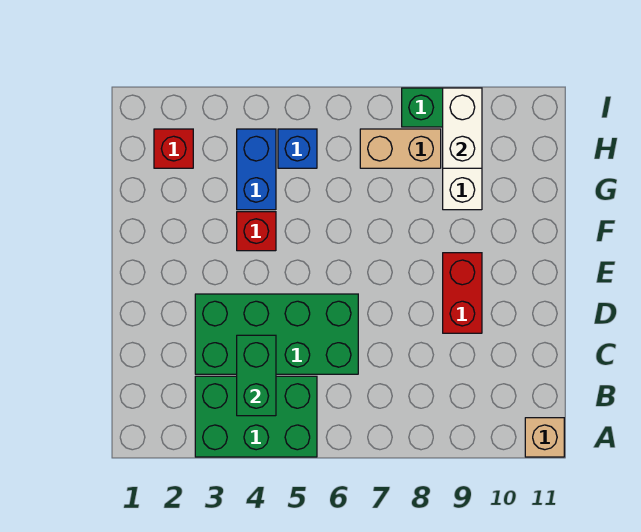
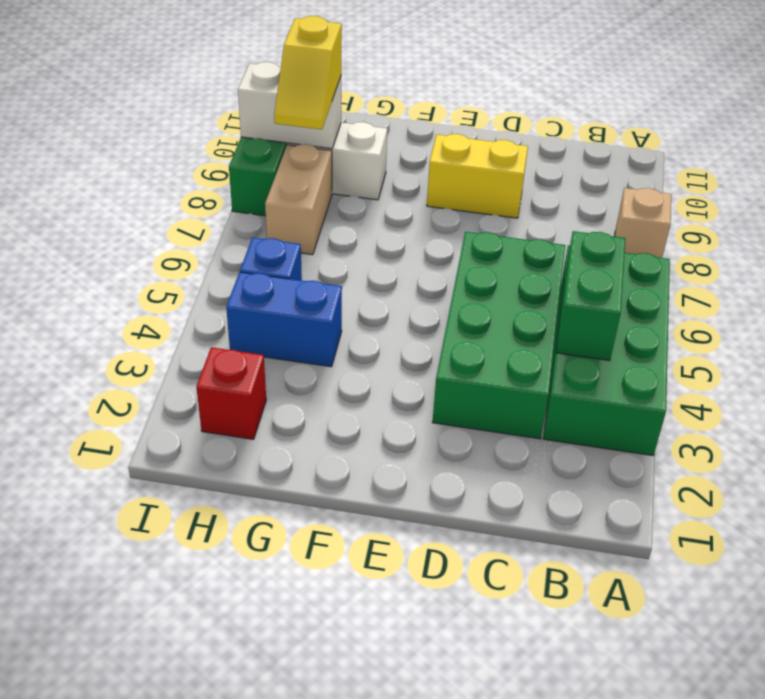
green brick A3:B5 level 1 -> green brick A3:B6 level 1
tan brick A11 level 1 -> tan brick A8 level 1
green brick B4:C4 level 2 -> green brick B4:B5 level 2
red brick D9:E9 level 1 -> yellow brick D9:E9 level 1
red brick F4 level 1 -> none
none -> yellow slope H8:H9 level 3 top 9

